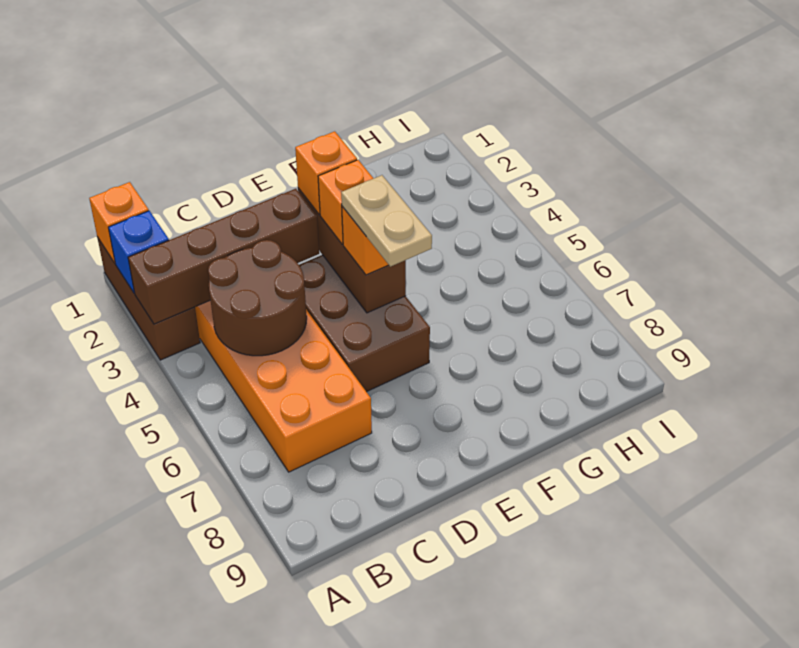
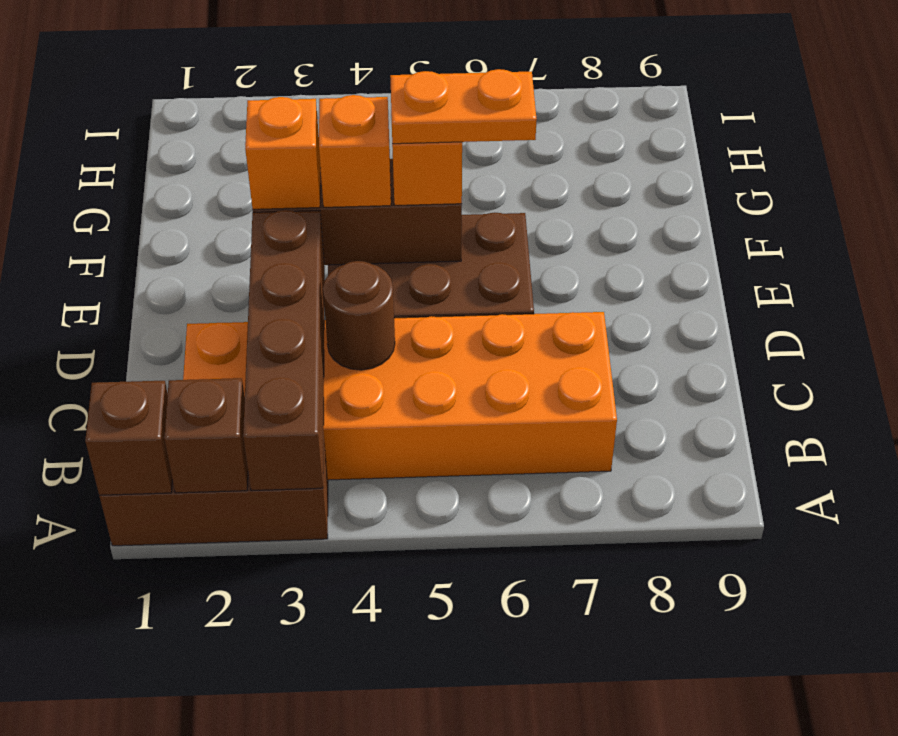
orange brick A1 level 2 -> brown brick A1 level 2
blue brick A2 level 2 -> brown brick A2 level 2
brown round brick B4:C5 level 2 -> brown round brick C4 level 2
tan plate E5:E6 level 4 -> orange plate E5:E6 level 4

